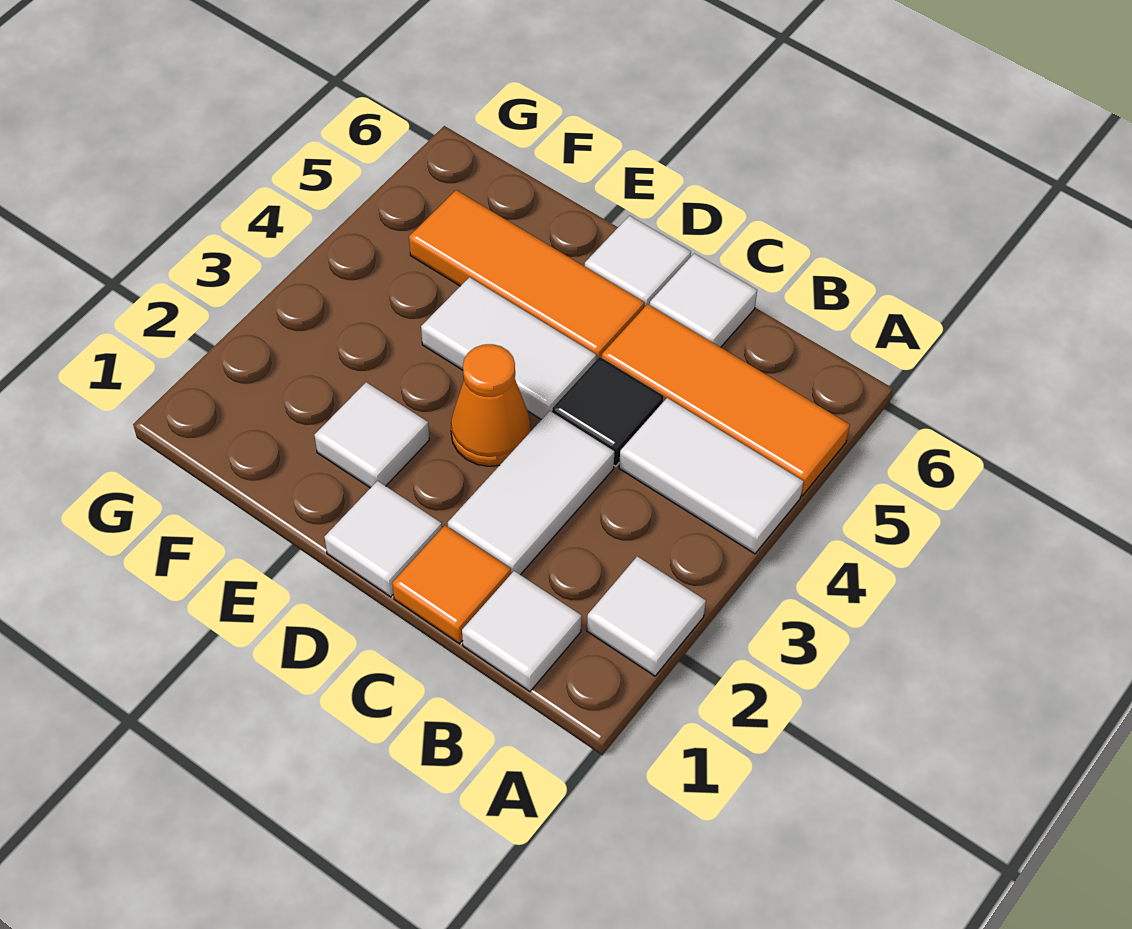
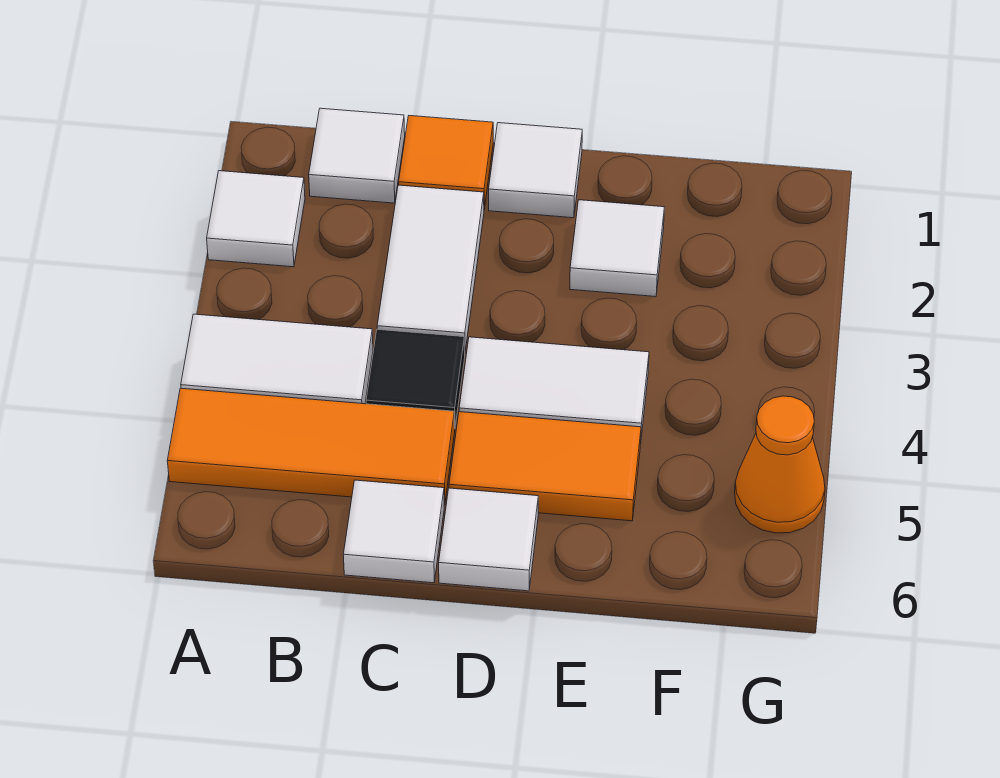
orange cone D3 level 1 -> orange cone G5 level 1
orange tile D5:F5 level 1 -> orange tile D5:E5 level 1

